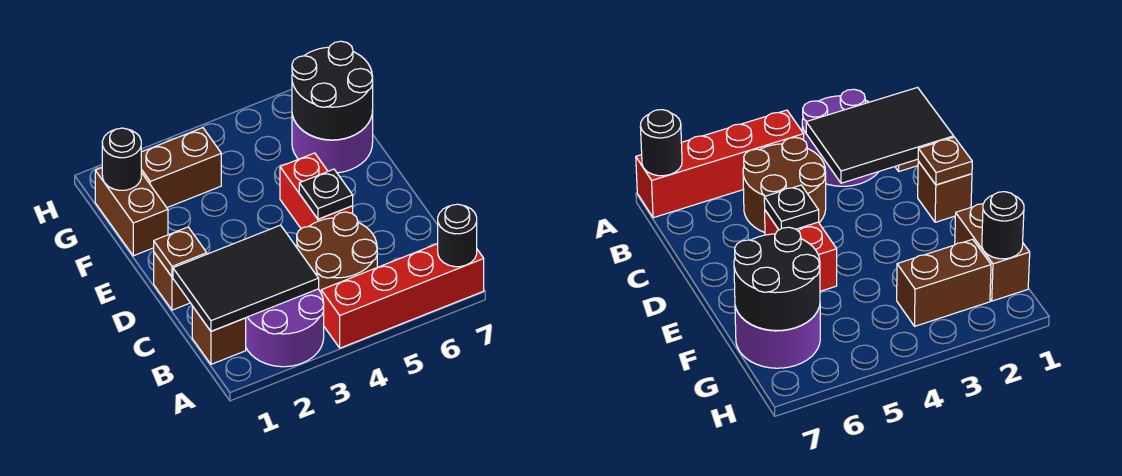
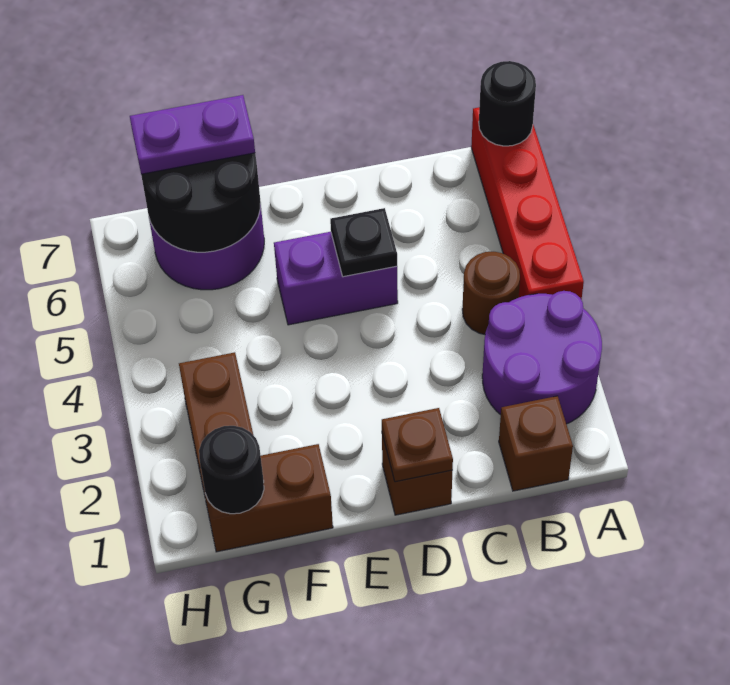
black tile B1:C3 level 2 -> none
brown round brick B4:C5 level 1 -> brown round brick B4 level 1
red brick D5:E5 level 1 -> purple brick D5:E5 level 1
none -> purple plate F7:G7 level 3

